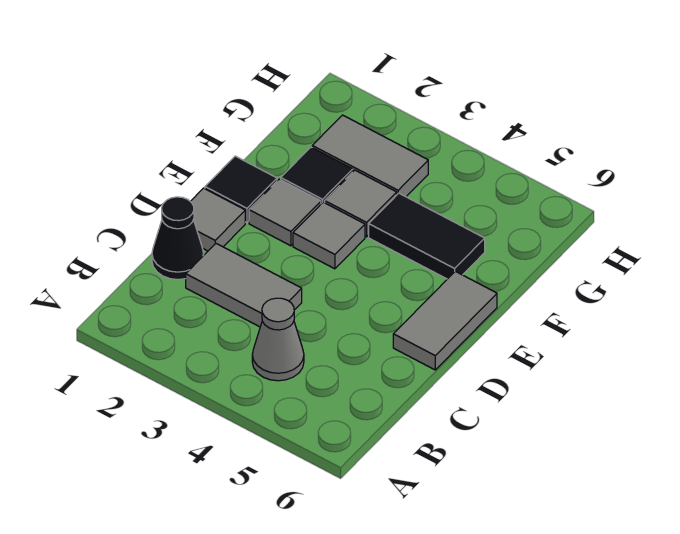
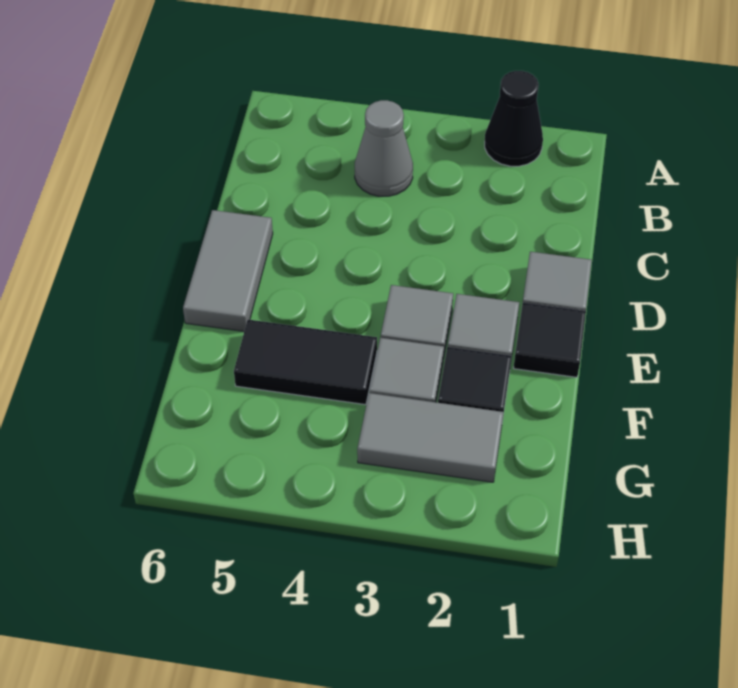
black cone C1 level 1 -> black cone A2 level 1
grey tile C2:C3 level 1 -> none

